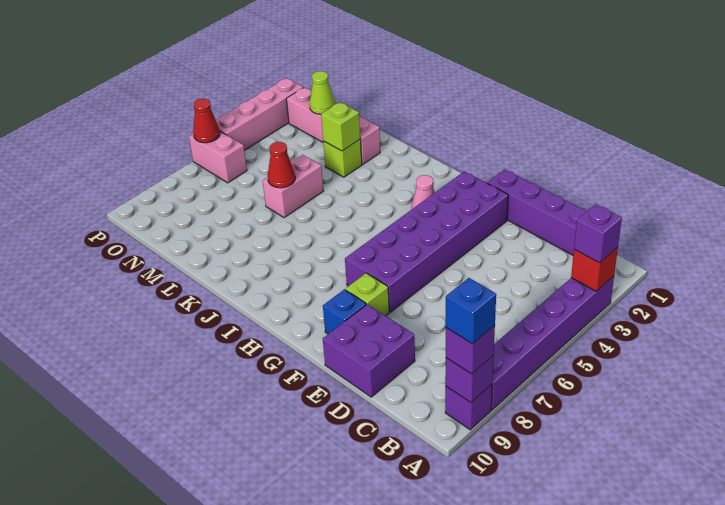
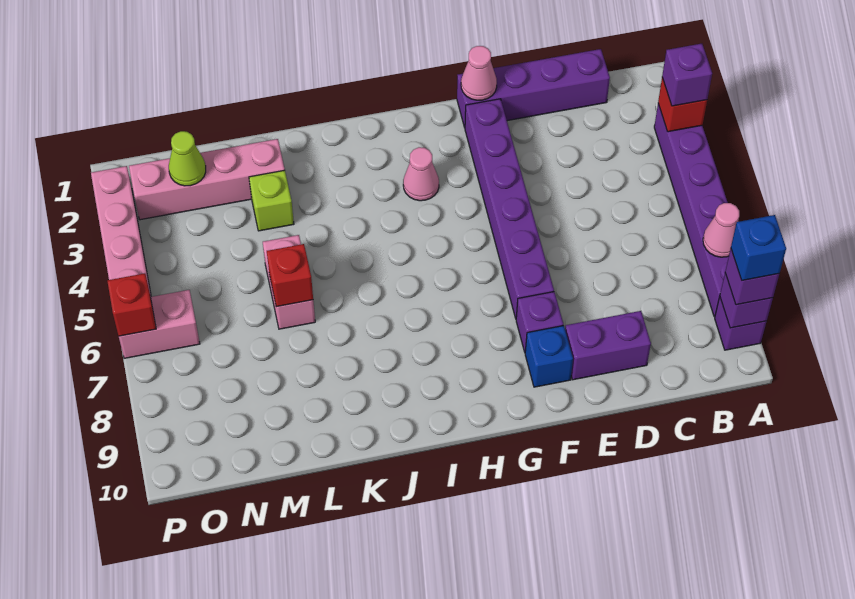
none -> pink cone A7 level 2
purple brick D9:E10 level 1 -> purple brick D9:E9 level 1
none -> pink cone F1 level 2
purple brick F2:G7 level 1 -> purple brick F2:F7 level 1
lime brick F8 level 1 -> purple brick F8 level 1
lime brick L3 level 2 -> none
red cone L6 level 2 -> red brick L6 level 2
red cone P6 level 2 -> red brick P6 level 2

